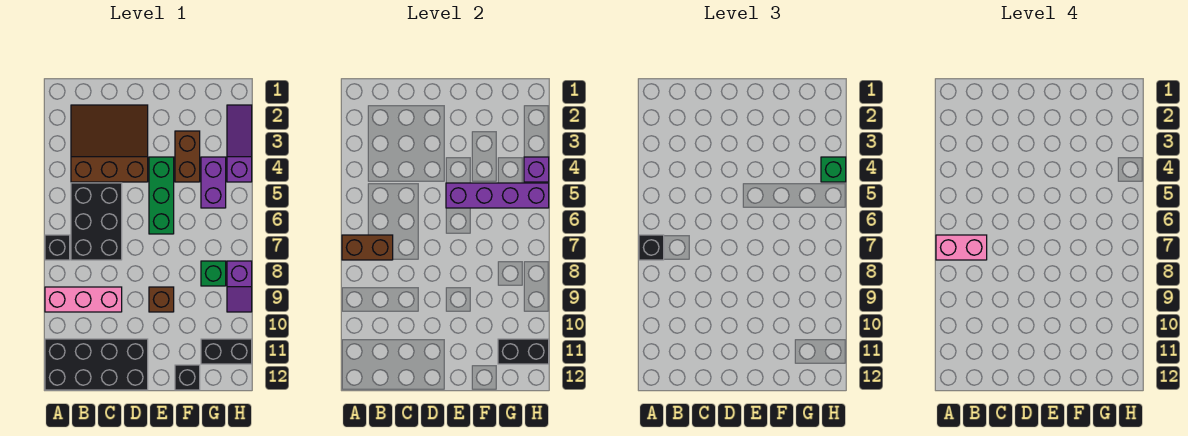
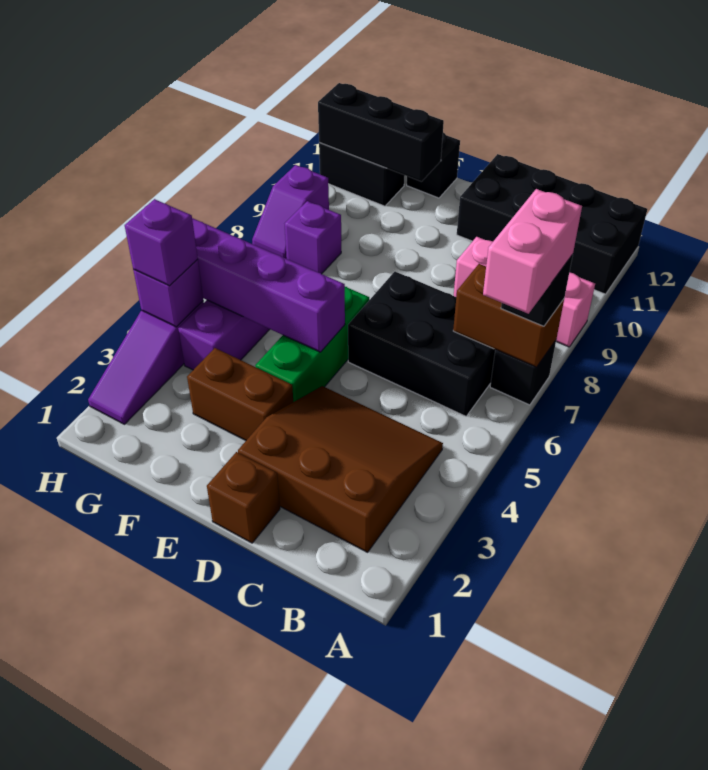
pink brick A7:B7 level 4 -> pink brick A6:A7 level 4
brown slope B2:D4 level 1 top 4 -> brown slope B2:D4 level 1 top 2
black brick B5:C7 level 1 -> black brick B6:D7 level 1
brown brick E9 level 1 -> brown brick D1 level 1
brown brick F3:F4 level 1 -> brown brick E3:F3 level 1
green brick G8 level 1 -> purple brick G8 level 1
black brick G11:H11 level 2 -> black brick F11:H11 level 2
green brick H4 level 3 -> purple brick H4 level 3
purple slope H8:H9 level 1 top 8 -> purple slope H8:H9 level 1 top 9

